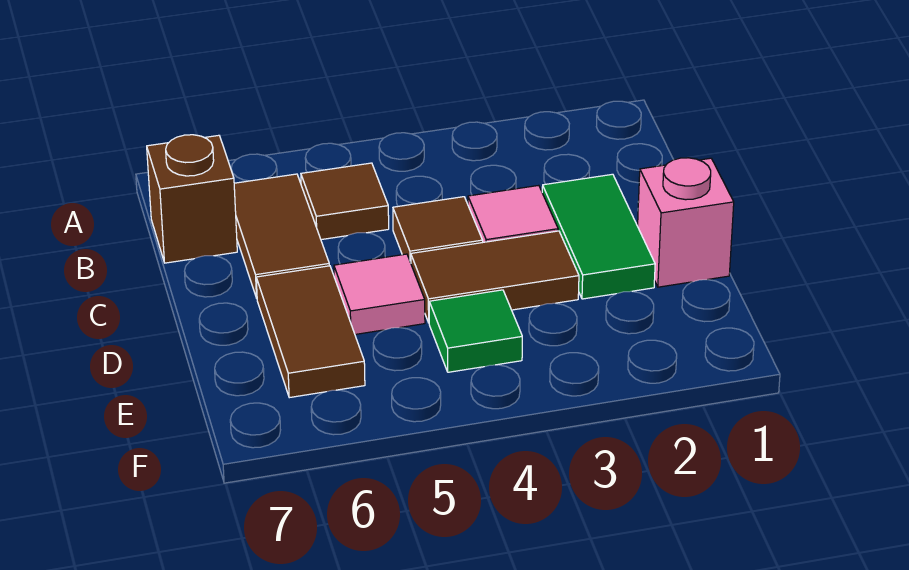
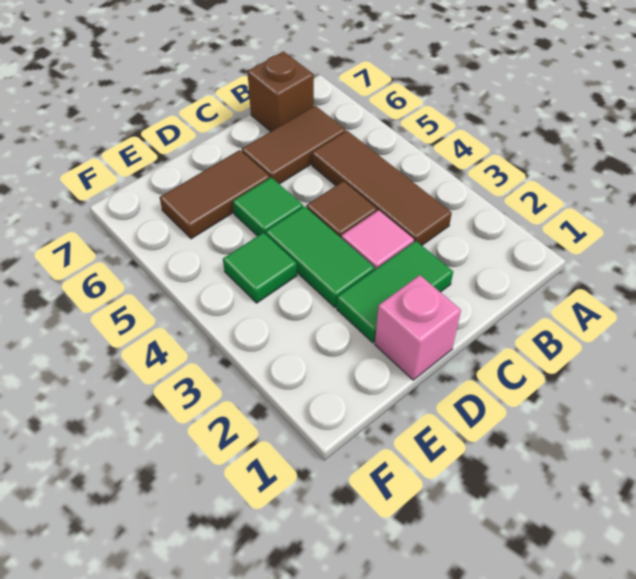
brown tile B5 level 1 -> brown tile B3:B5 level 1
brown tile D3:D4 level 1 -> green tile D3:D4 level 1
pink tile D5 level 1 -> green tile D5 level 1

